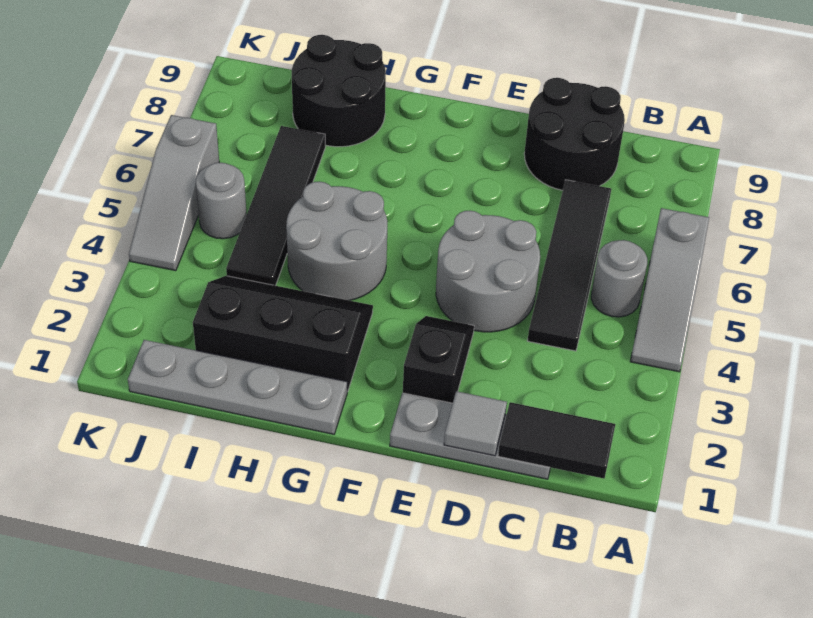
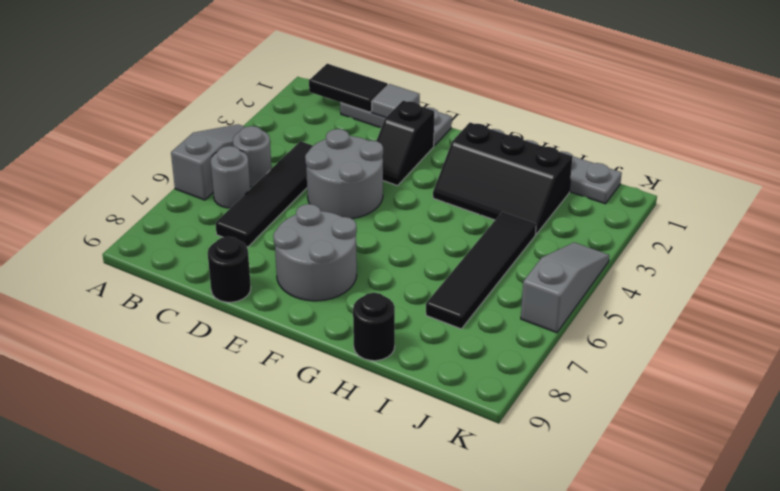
black round brick C8:D9 level 1 -> black round brick D9 level 1
grey round brick G4:H5 level 1 -> grey round brick E7:F8 level 1
black round brick H8:I9 level 1 -> black round brick H9 level 1
grey round brick J5 level 1 -> grey round brick B6 level 1

